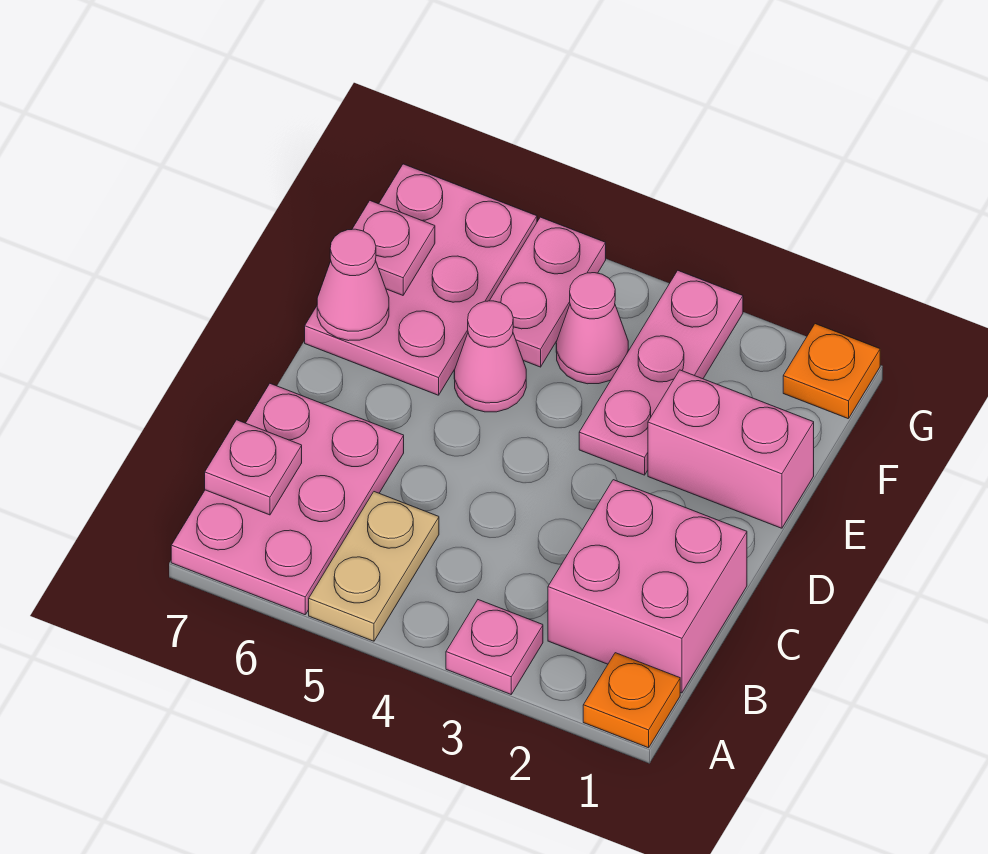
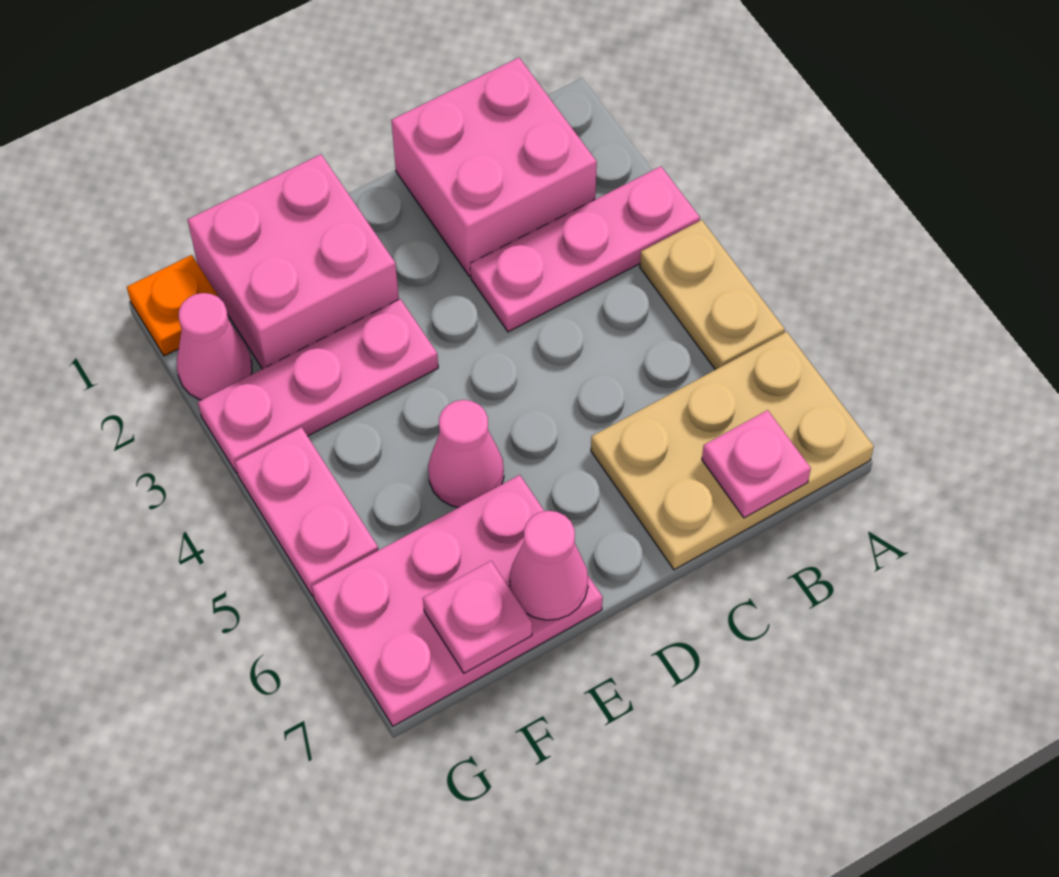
orange plate A1 level 1 -> none
pink plate A3 level 1 -> pink plate A3:C3 level 1
tan plate A5:B5 level 1 -> tan plate A4:A5 level 1
pink plate A6:C7 level 1 -> tan plate A6:C7 level 1
pink brick E1:E2 level 1 -> pink brick E1:F2 level 1
pink cone F4 level 1 -> pink cone G2 level 1
pink plate F5:G5 level 1 -> pink plate G4:G5 level 1

